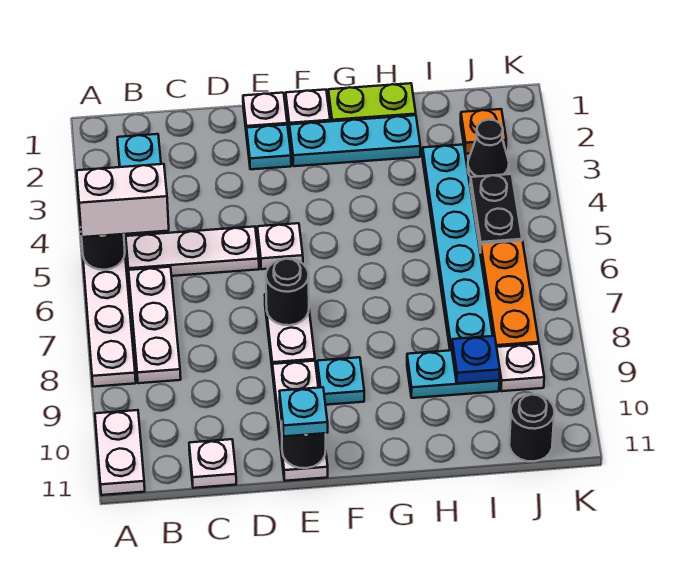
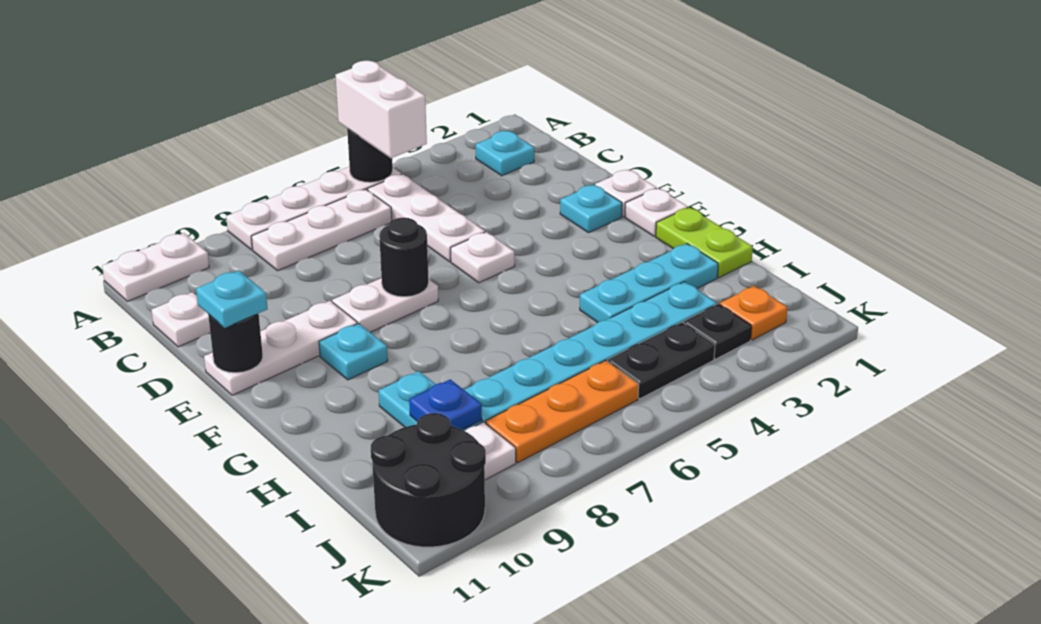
cyan plate F2:H2 level 1 -> cyan plate H2:H4 level 1
black cone J3 level 1 -> black plate J3 level 1
black round brick J11 level 1 -> black round brick J10:K11 level 1

